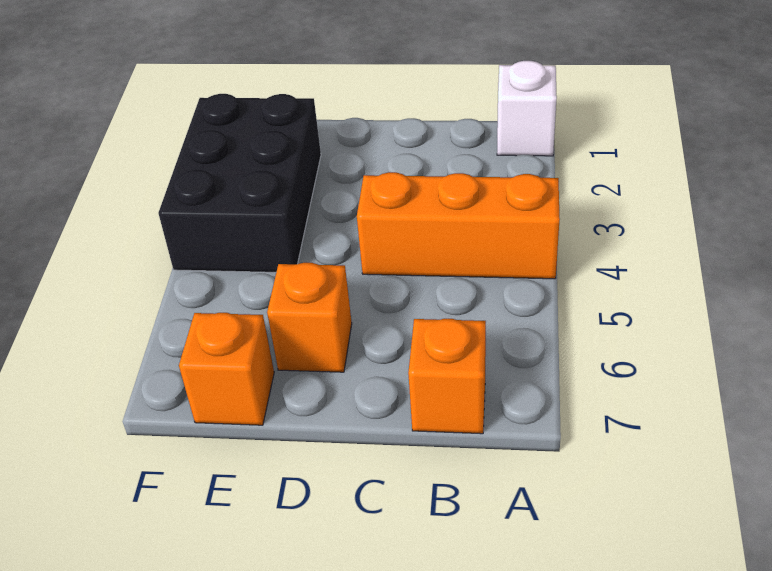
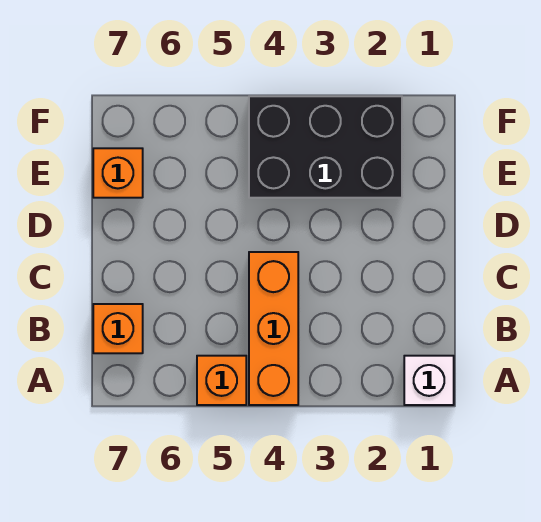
orange brick D6 level 1 -> orange brick A5 level 1

